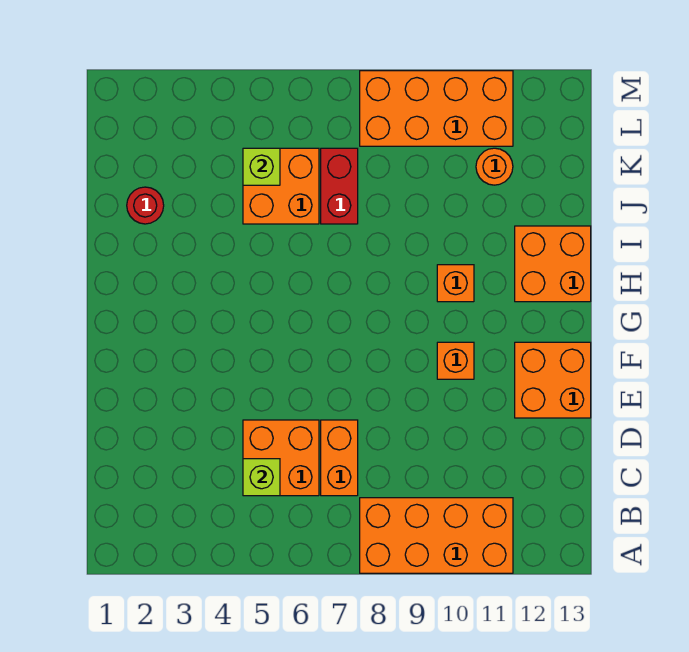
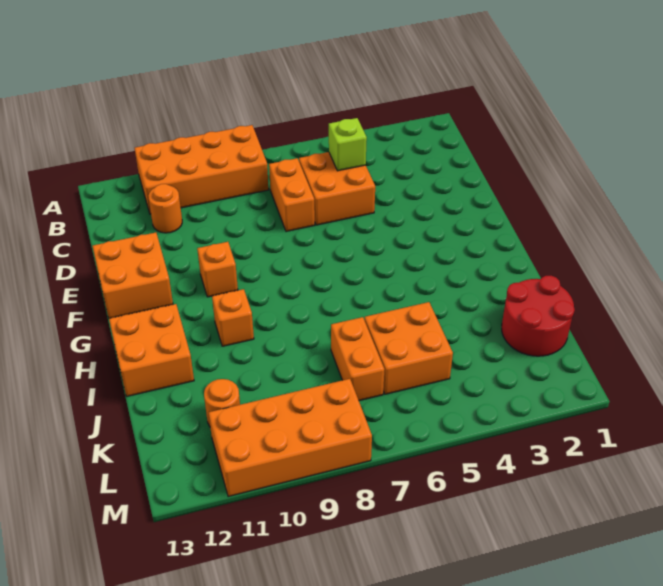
none -> orange round brick C11 level 1
red round brick J2 level 1 -> red round brick J1:K2 level 1
red brick J7:K7 level 1 -> orange brick J7:K7 level 1
lime brick K5 level 2 -> none

